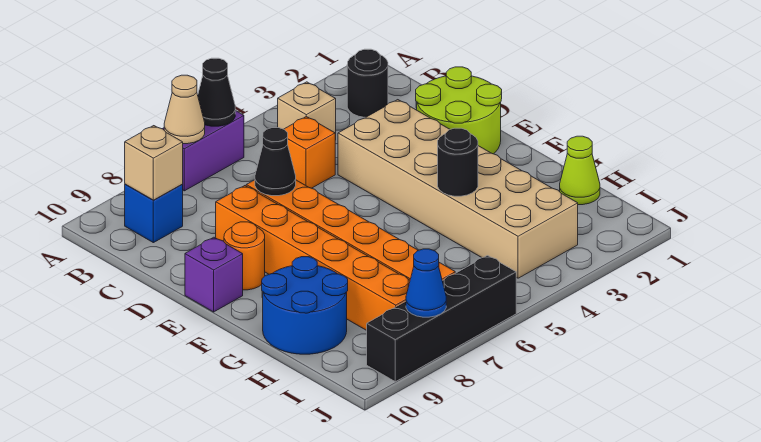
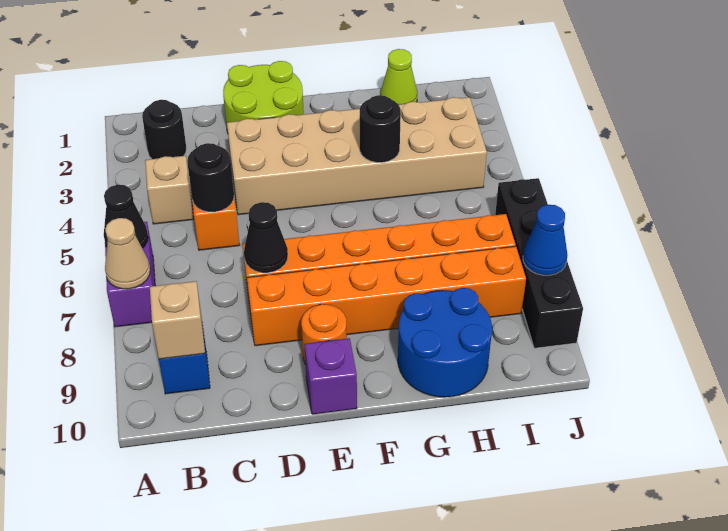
none -> black round brick C5 level 2

